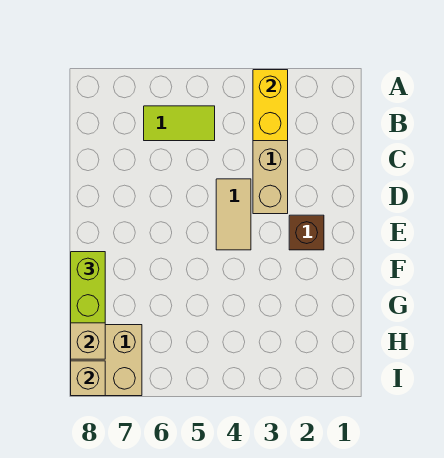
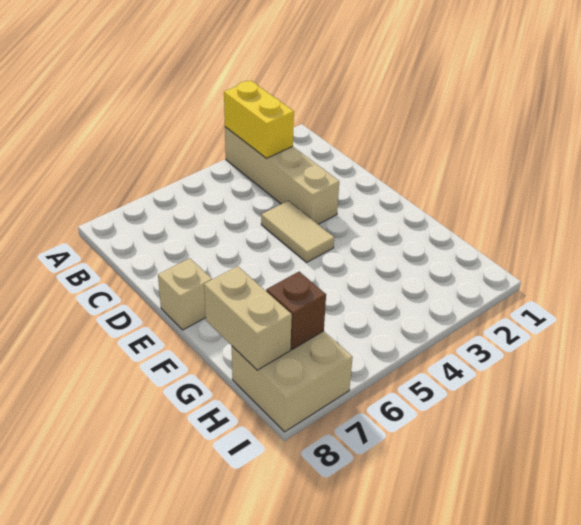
lime tile B5:B6 level 1 -> none
brown brick E2 level 1 -> brown brick H7 level 2
lime brick F8:G8 level 3 -> none
tan brick I8 level 2 -> tan brick E8 level 1

